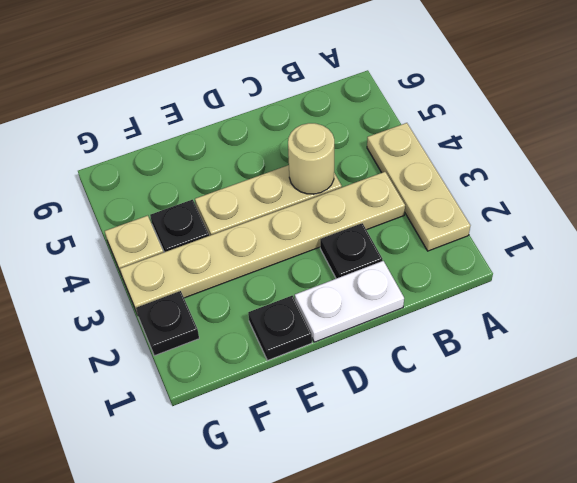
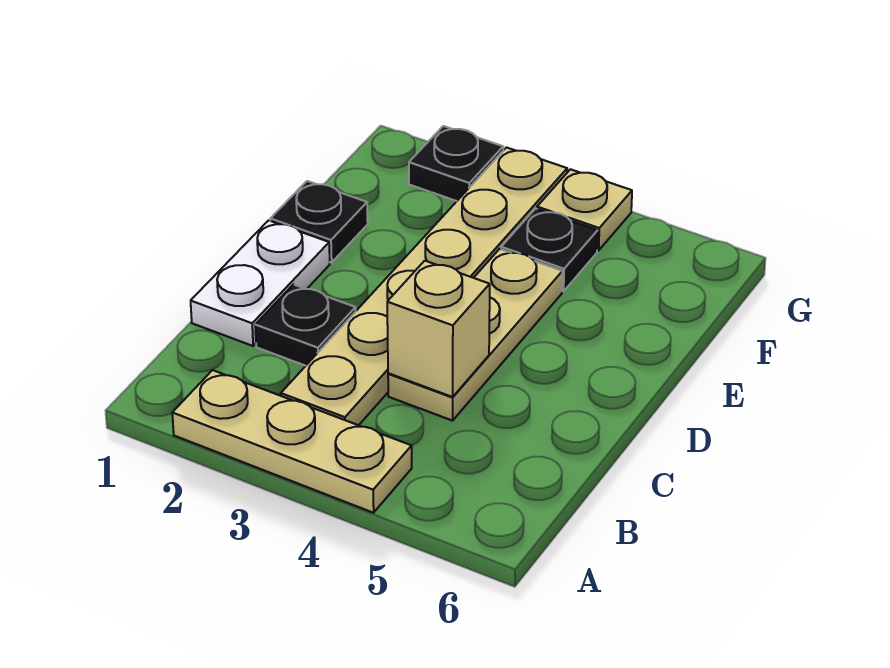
tan round brick C4 level 2 -> tan brick C4 level 2

